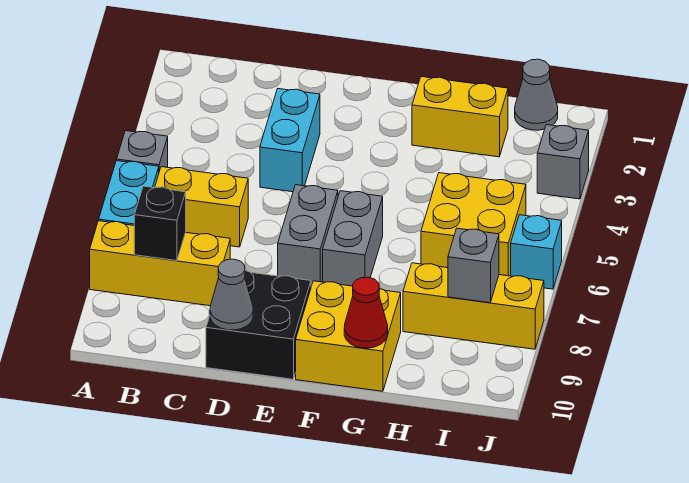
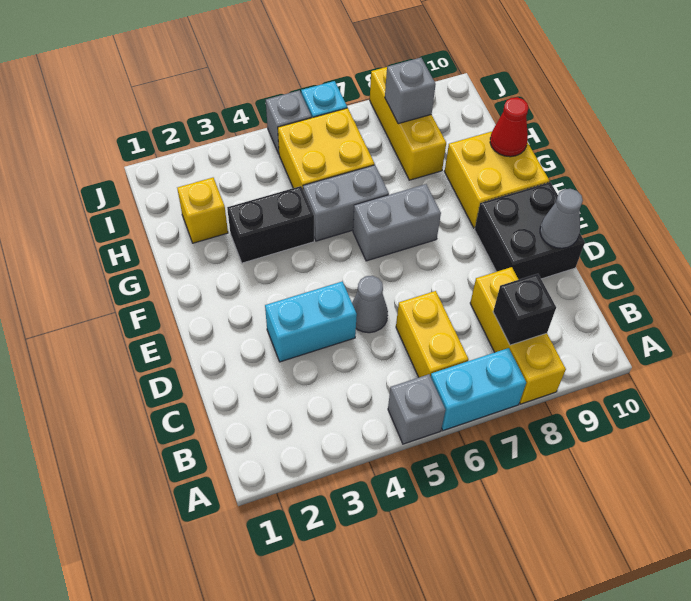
grey brick E6:E7 level 1 -> grey brick G5:G6 level 1
yellow brick G2:H2 level 1 -> yellow brick H2 level 1
none -> black brick G3:G4 level 1
grey cone I1 level 1 -> grey cone D5 level 1
grey brick J3 level 1 -> grey brick J5 level 1

